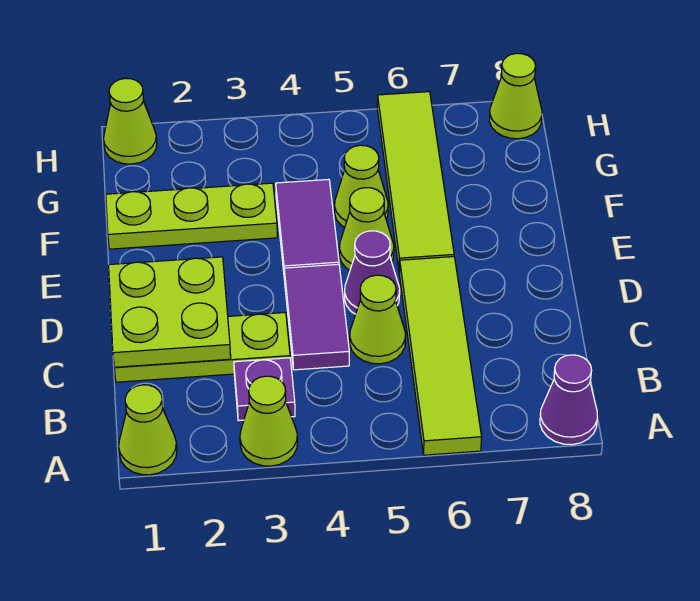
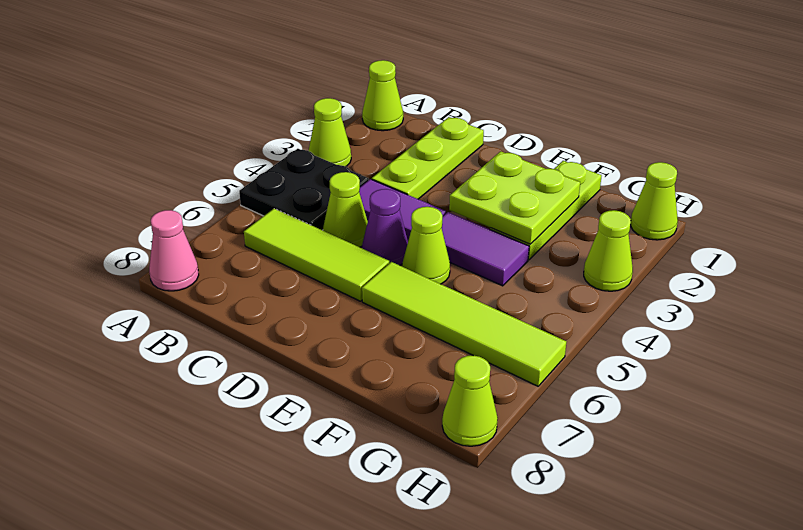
none -> black plate A4:B5 level 1
lime tile A6:D6 level 1 -> lime tile B6:D6 level 1
purple cone A8 level 1 -> pink cone A8 level 1
purple plate B3 level 1 -> none
lime plate C1:D2 level 2 -> lime plate E2:F3 level 2
lime cone F5 level 1 -> lime cone H3 level 1

